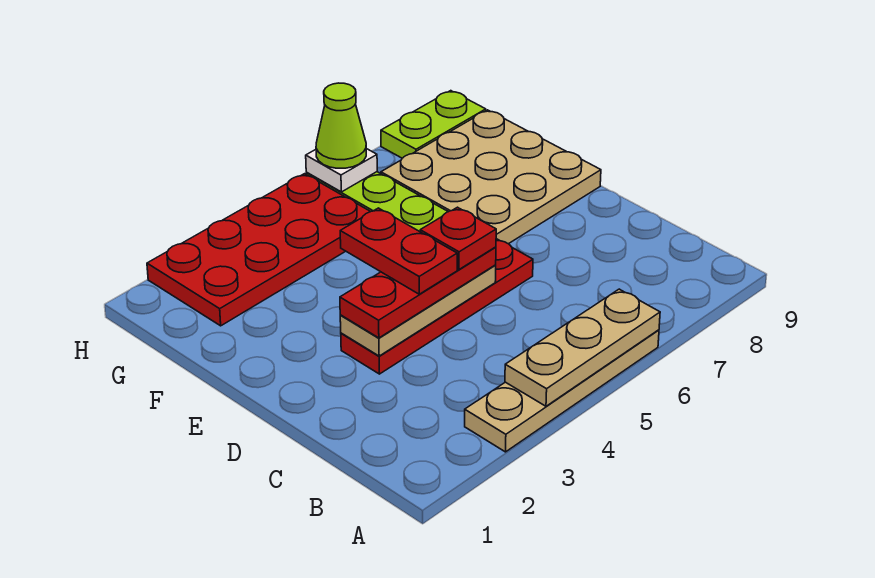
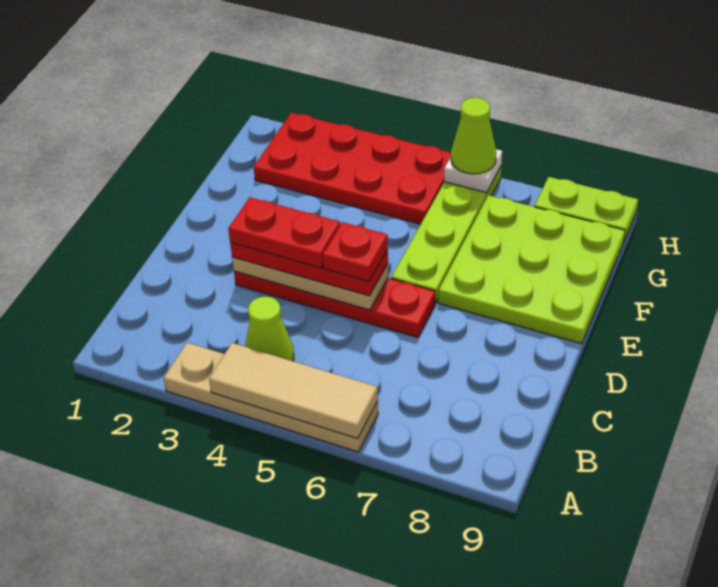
tan plate A4:A6 level 2 -> tan tile A4:A6 level 2
none -> lime cone B4 level 1
red plate D4:E4 level 4 -> red plate D3:D4 level 4
tan plate E7:G9 level 1 -> lime plate E7:G9 level 1

